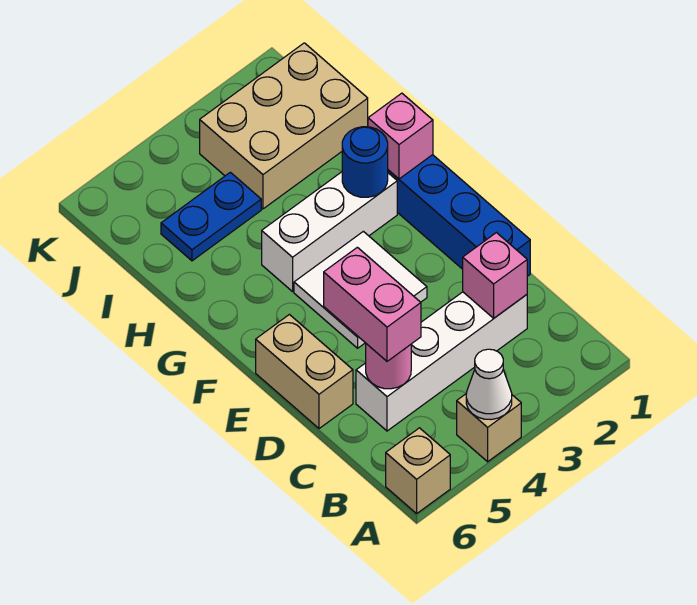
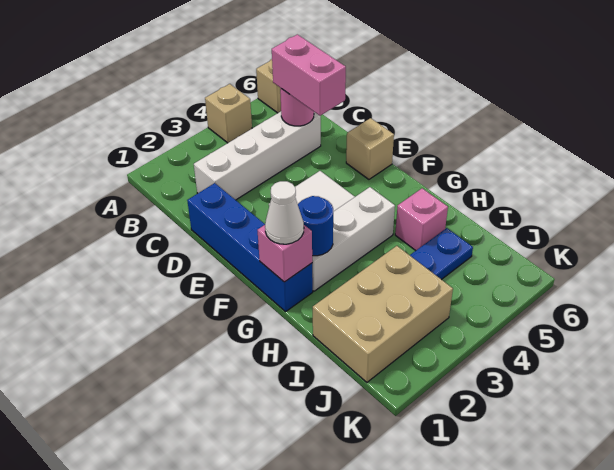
white cone A4 level 2 -> white cone G1 level 3
pink brick C2 level 2 -> pink brick H5 level 1
tan brick D6:E6 level 1 -> tan brick E6 level 1

